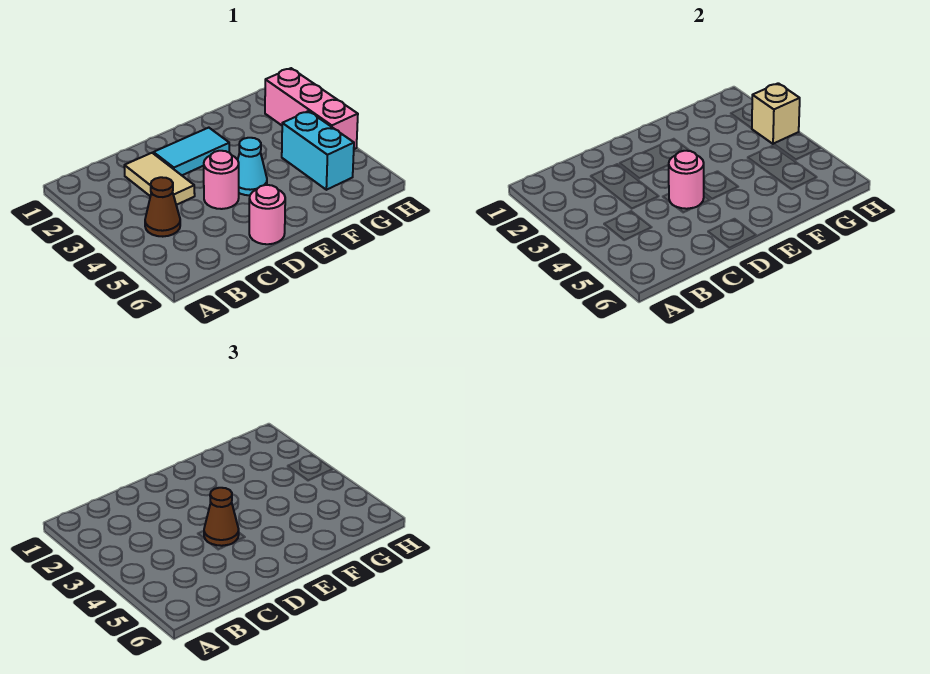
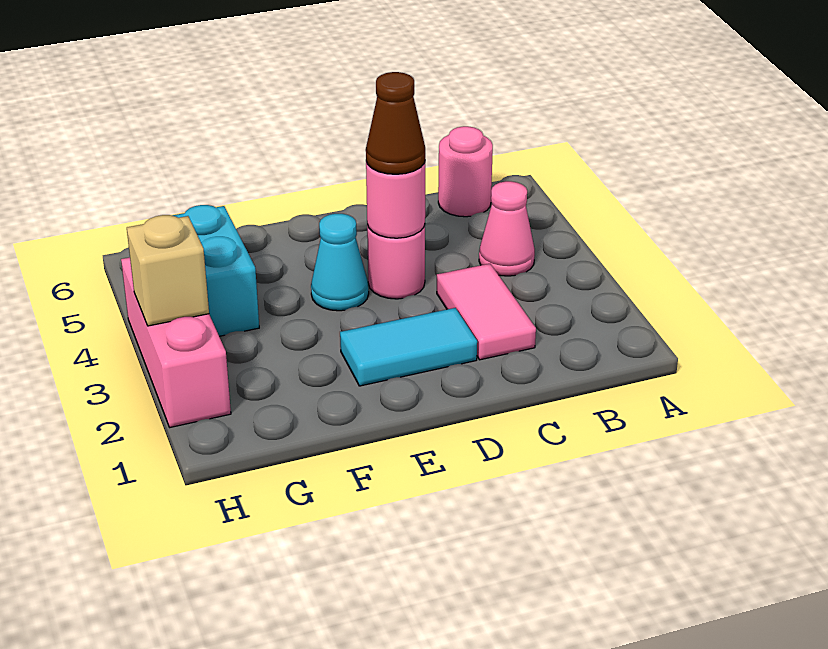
brown cone B4 level 1 -> pink cone B4 level 1
tan tile C2:C3 level 1 -> pink tile C2:C3 level 1
pink round brick D6 level 1 -> pink round brick B6 level 1

